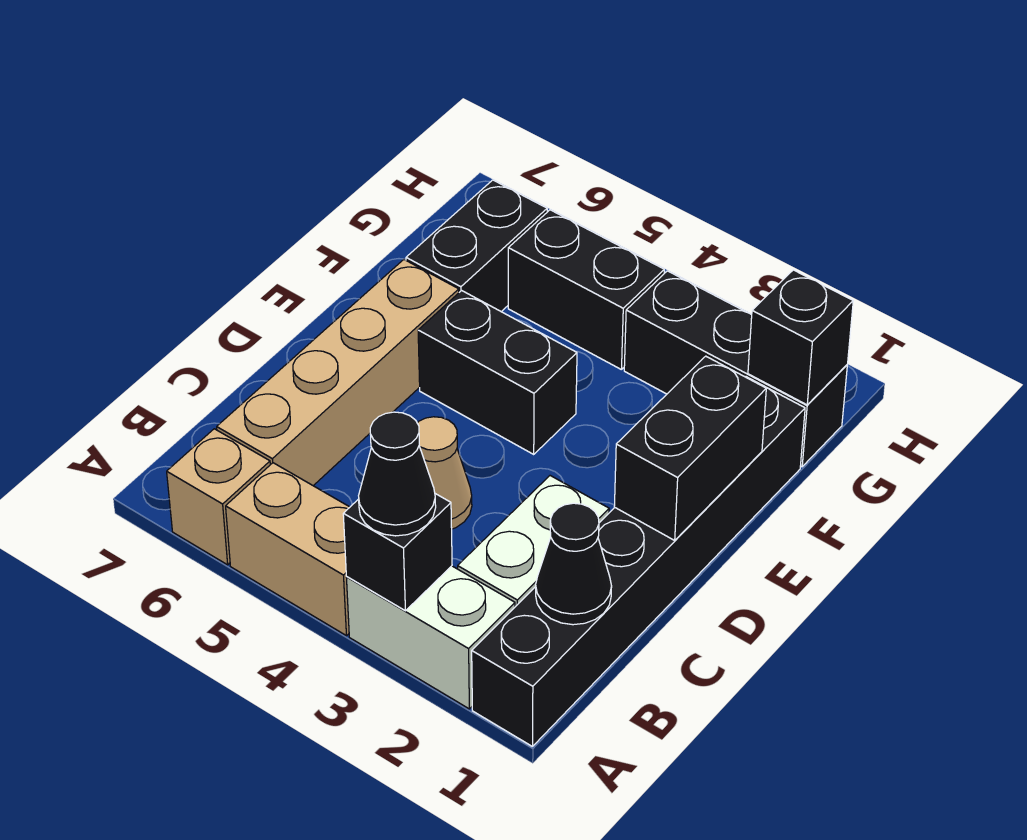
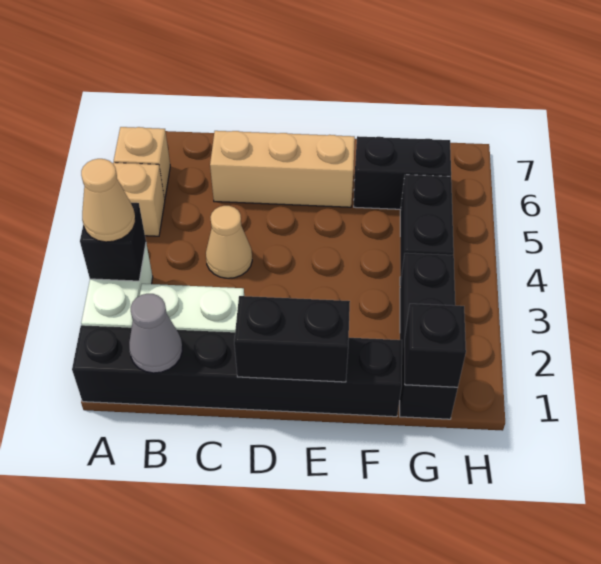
black cone A3 level 3 -> tan cone A3 level 3
tan brick A4:A5 level 1 -> tan brick A5 level 1
black cone B1 level 2 -> grey cone B1 level 2
tan brick B6:E6 level 1 -> tan brick C6:E6 level 1
black brick E4:E5 level 1 -> none

